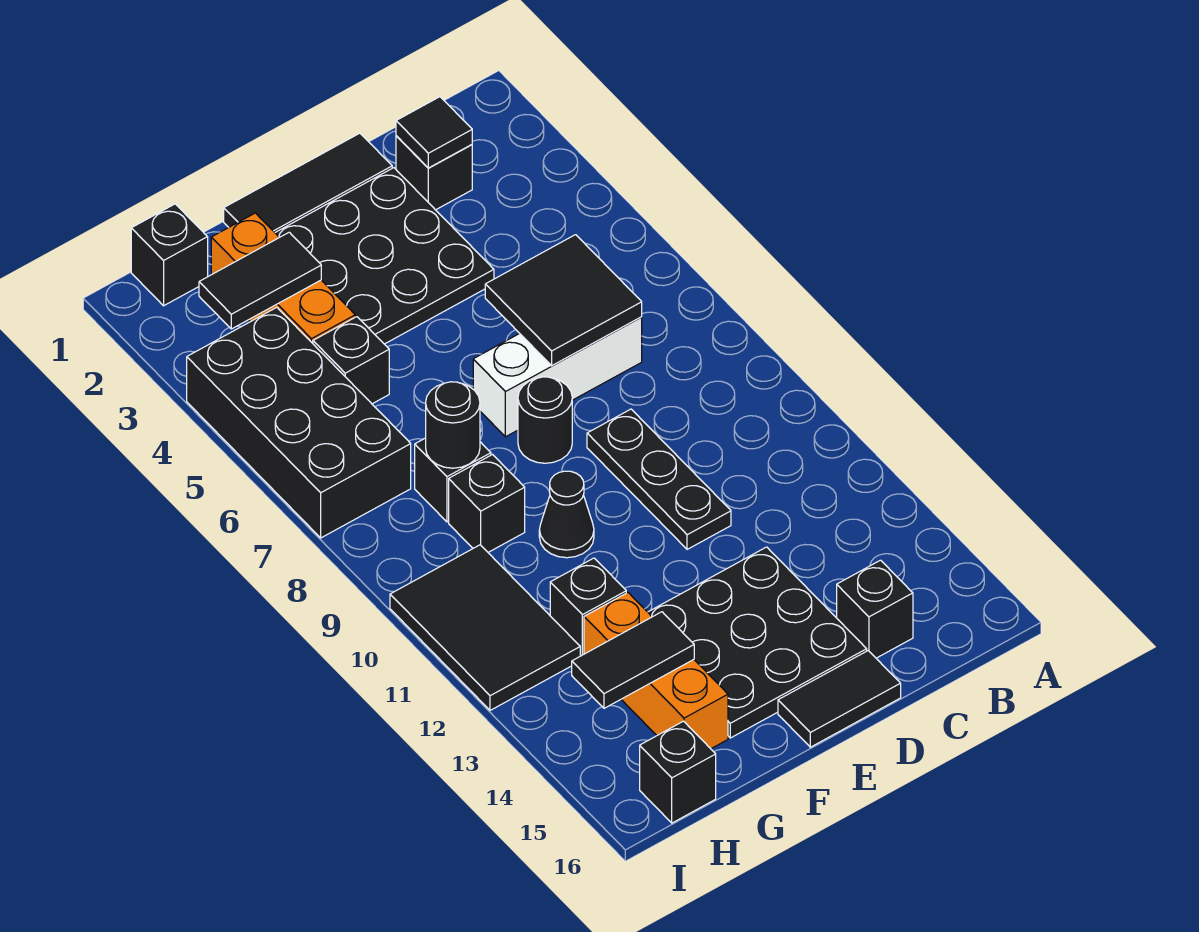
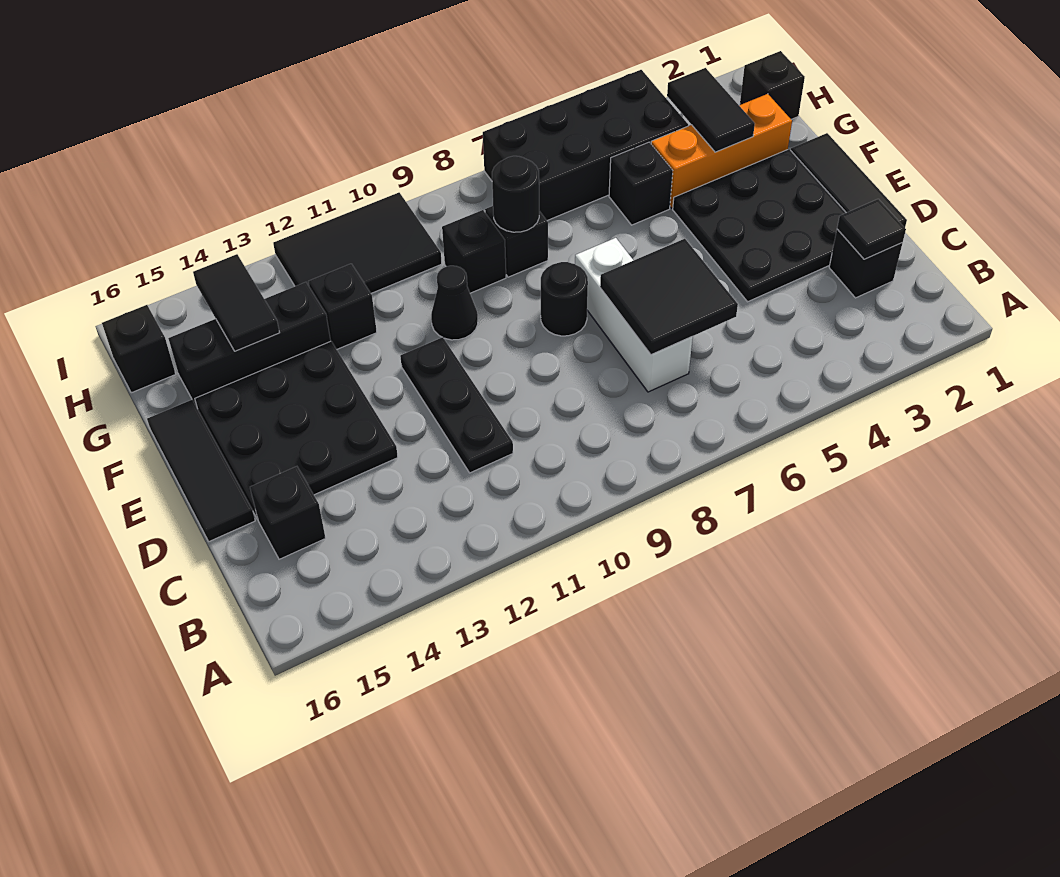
black plate D9:D11 level 1 -> black plate C11:E11 level 1
black tile D16:E16 level 1 -> black tile D16:F16 level 1
orange brick G13:G15 level 1 -> black brick G13:G15 level 1

